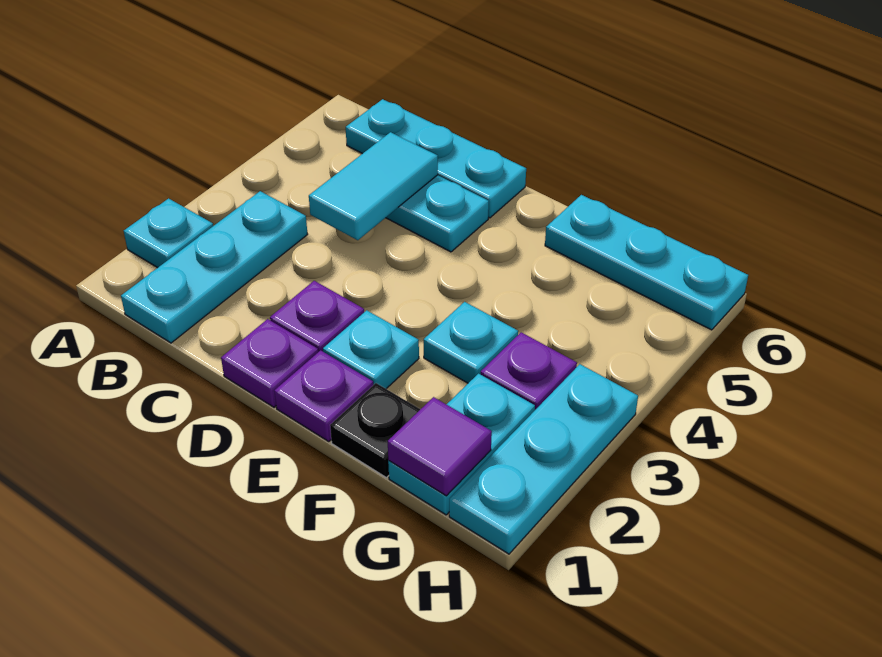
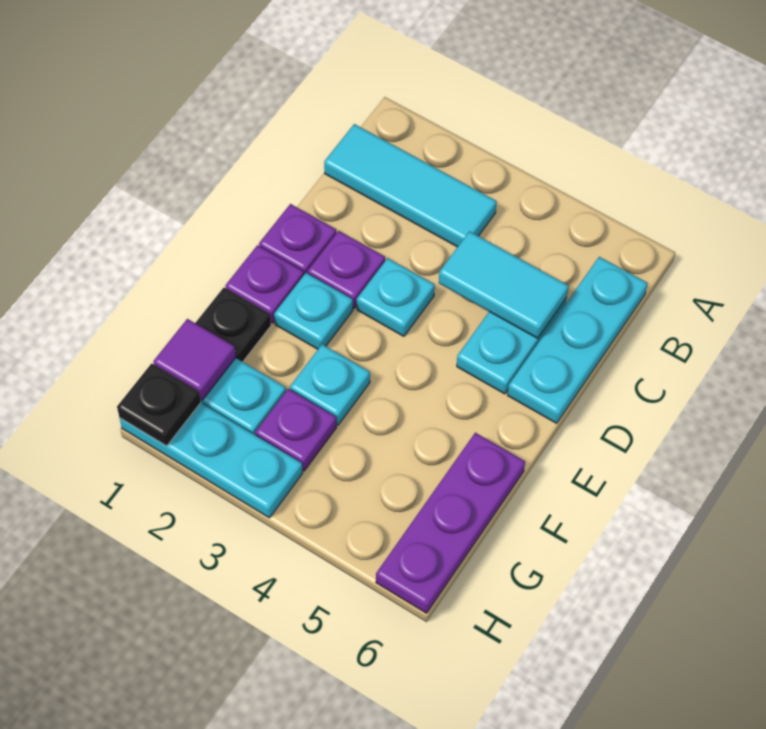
cyan plate A2 level 1 -> cyan plate D3 level 1
cyan plate B1:B3 level 1 -> cyan tile B1:B3 level 1
cyan plate F6:H6 level 1 -> purple plate F6:H6 level 1
none -> black plate H1 level 2

